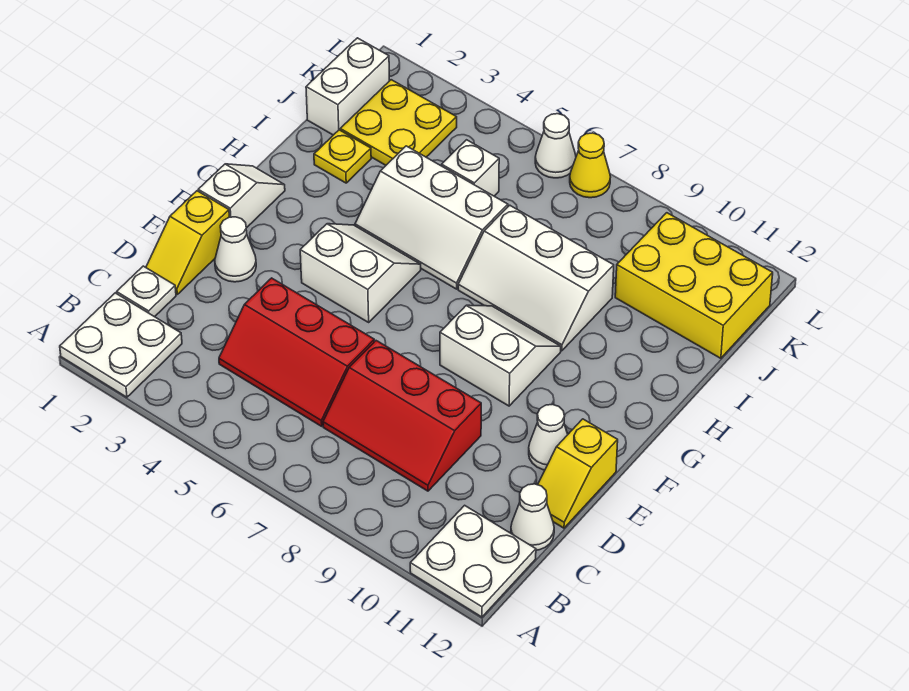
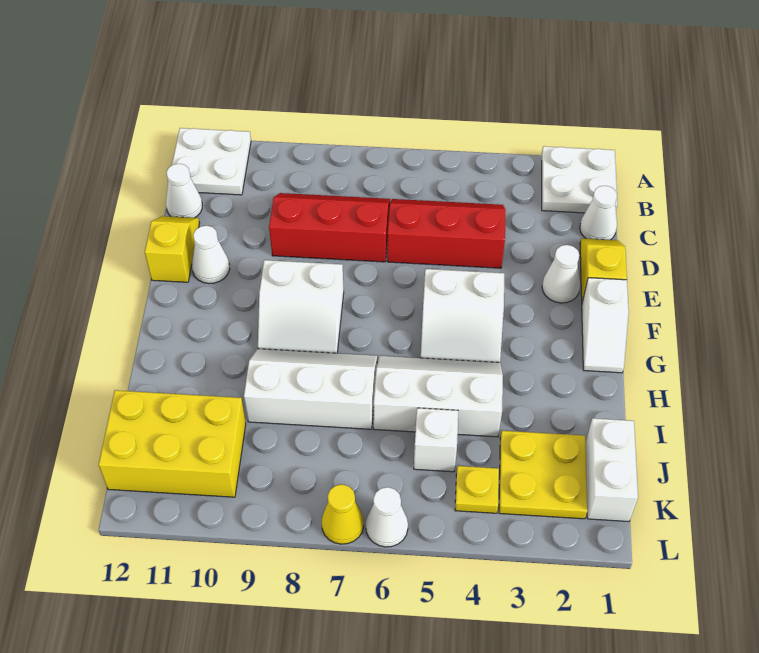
white plate C1 level 1 -> white cone C1 level 1
yellow plate I2 level 1 -> yellow plate K4 level 1

